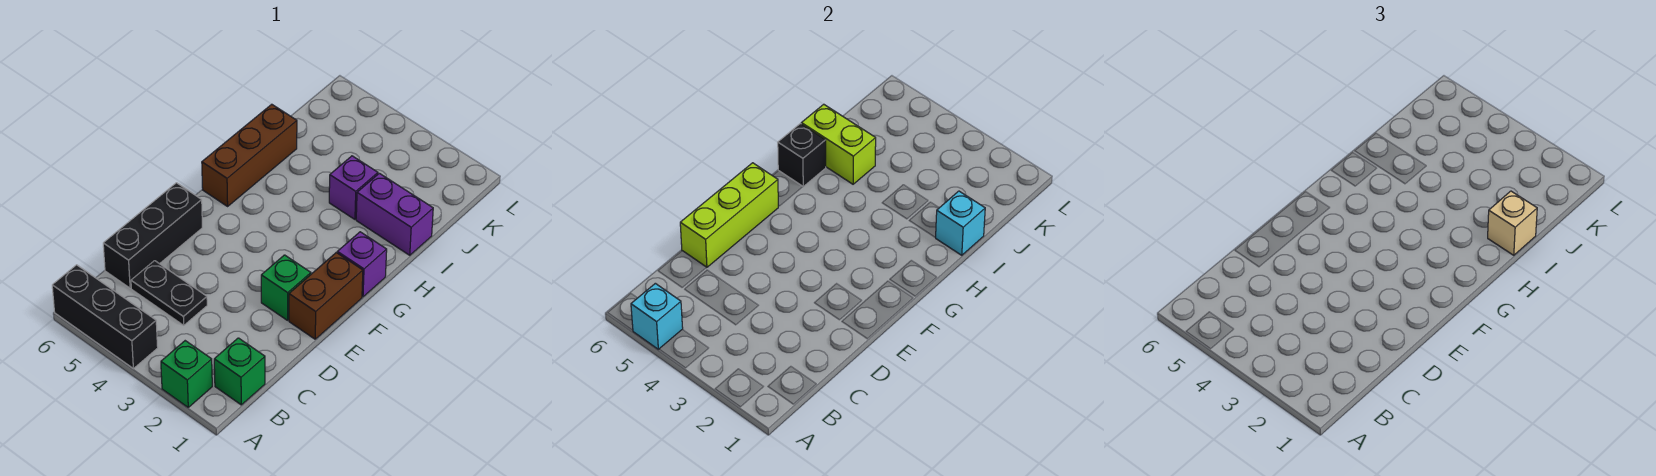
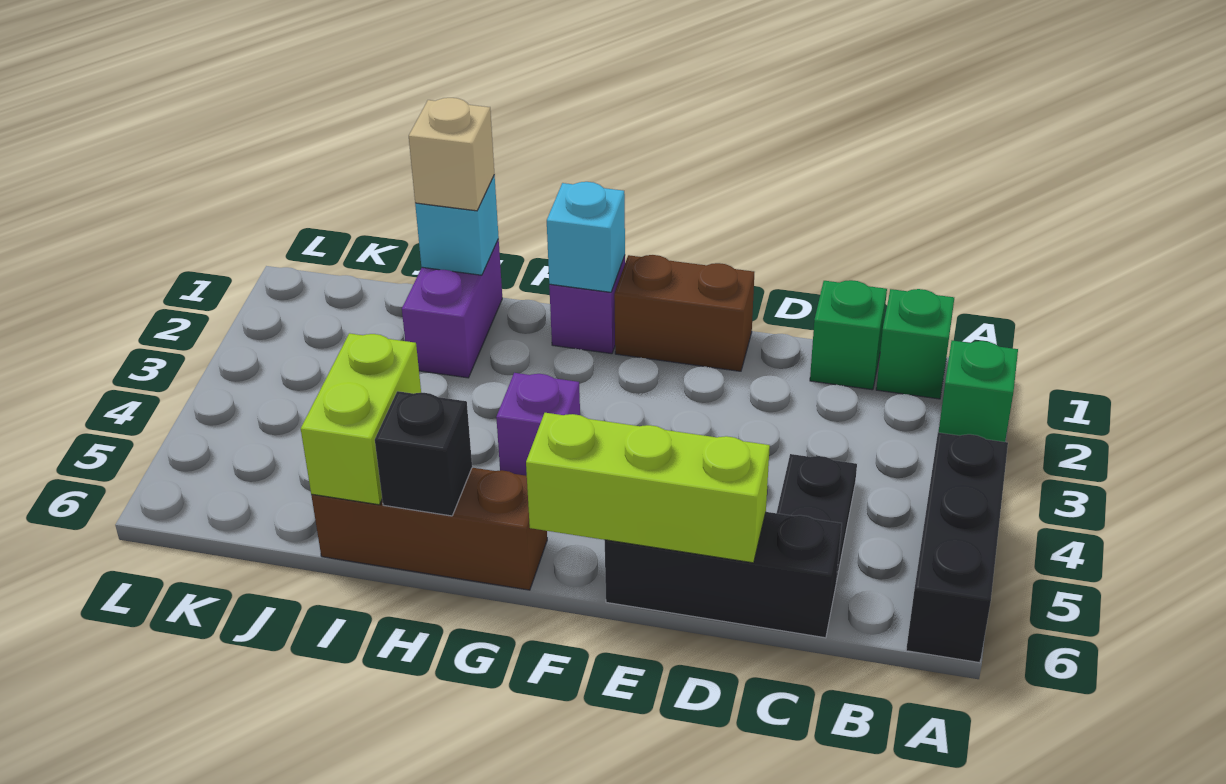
cyan brick A5 level 2 -> cyan brick G1 level 2
green brick E2 level 1 -> green brick C1 level 1
purple brick I3 level 1 -> purple brick G4 level 1

